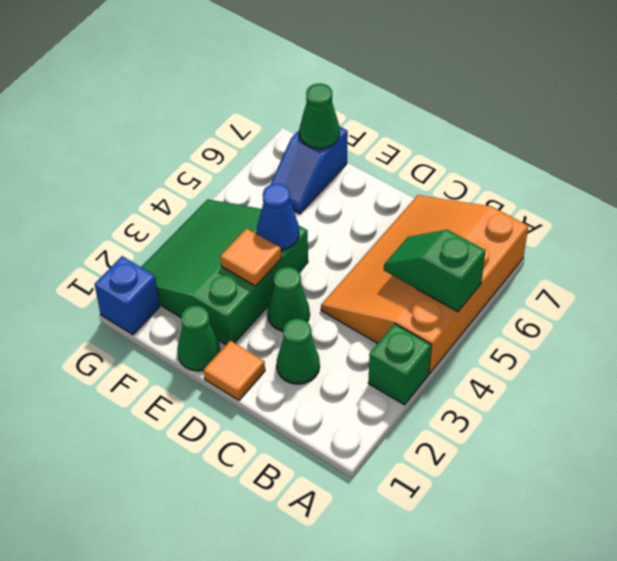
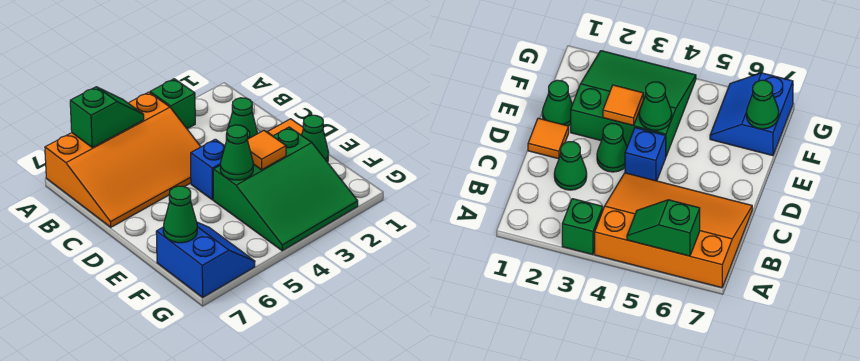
green slope A5:B5 level 2 top A -> green slope A5:A6 level 2 top 6
blue cone E4 level 2 -> green cone E4 level 2
blue slope F6:F7 level 1 top 7 -> blue slope F6:G7 level 1 top 7
blue brick G1 level 1 -> blue brick D4 level 1

